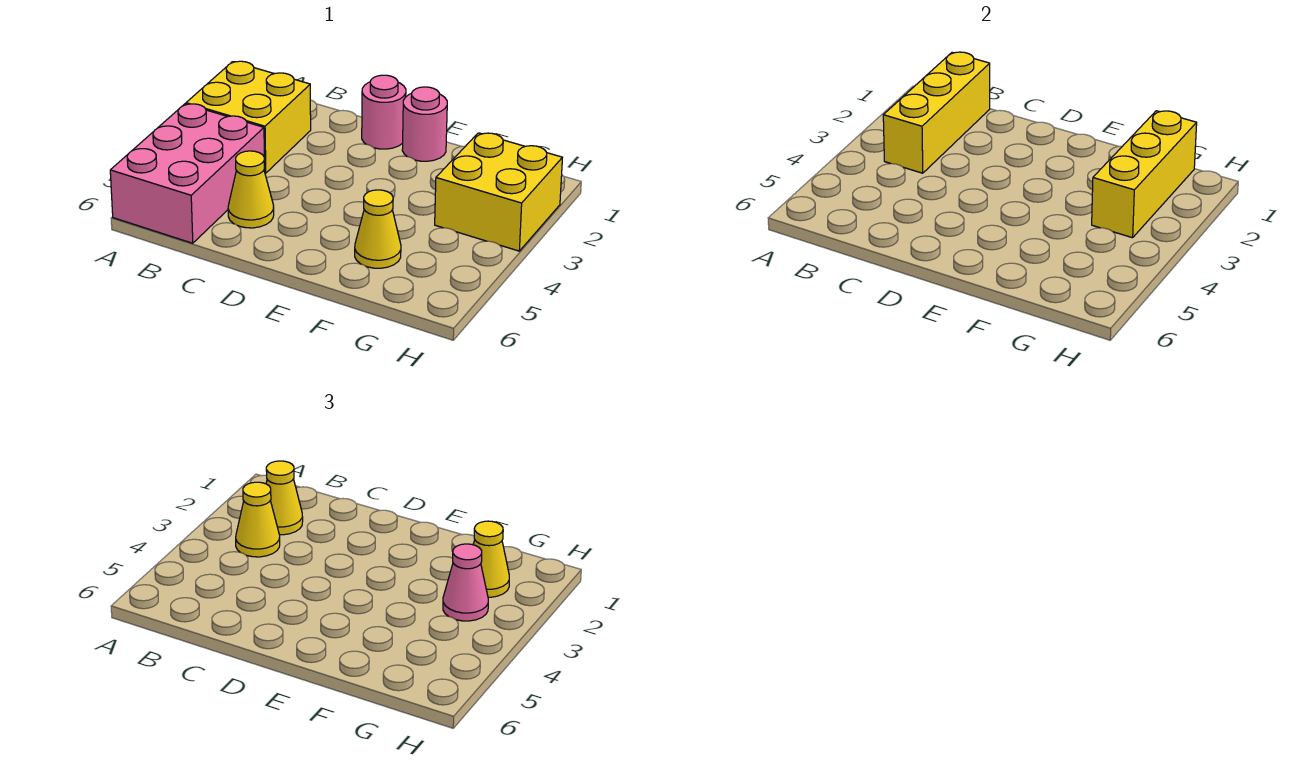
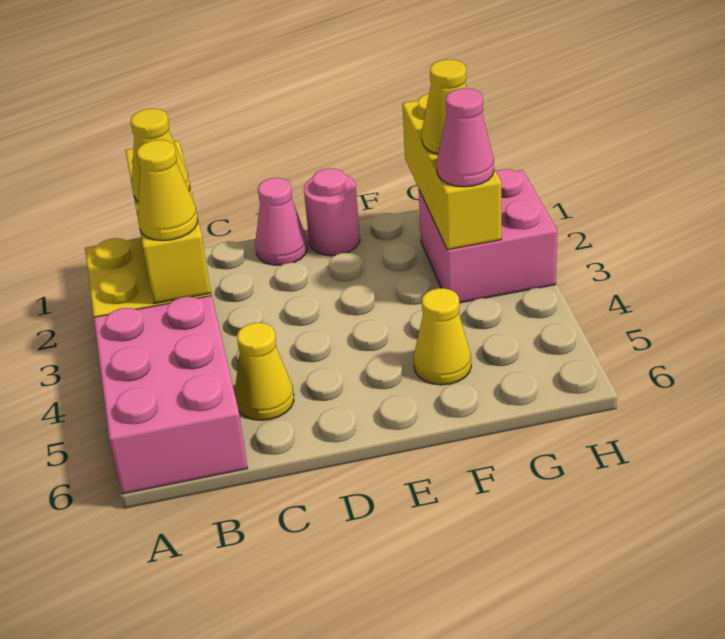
pink round brick D1 level 1 -> pink cone D1 level 1
yellow brick G2:H3 level 1 -> pink brick G2:H3 level 1

